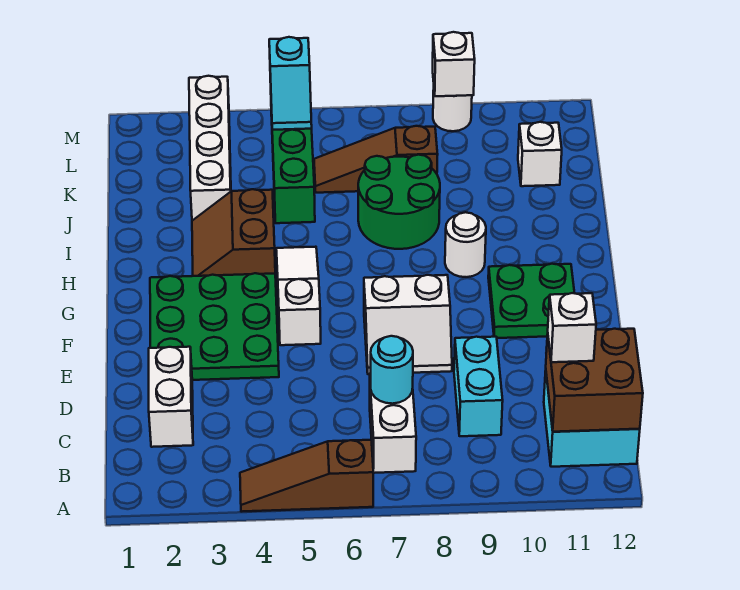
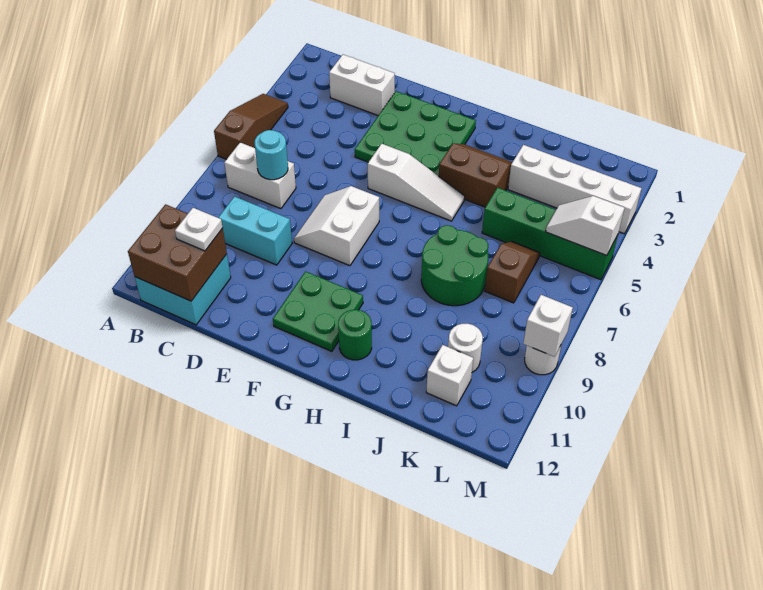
white brick C11 level 3 -> white plate C11 level 3
white round brick H9 level 1 -> white round brick K10 level 1
none -> green round brick H11 level 1
brown slope K6:K8 level 1 top 8 -> brown slope K6:K7 level 1 top 7
cyan slope L5:M5 level 2 top M -> white slope L5:M5 level 2 top M

